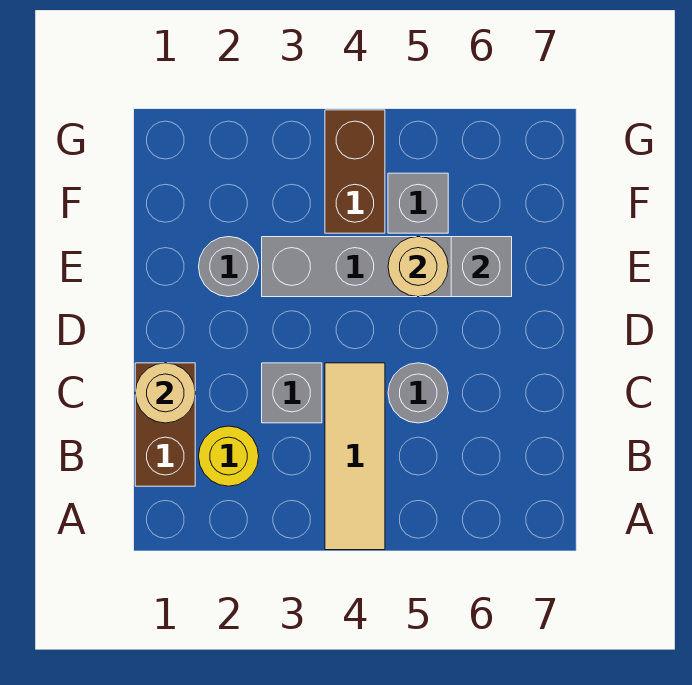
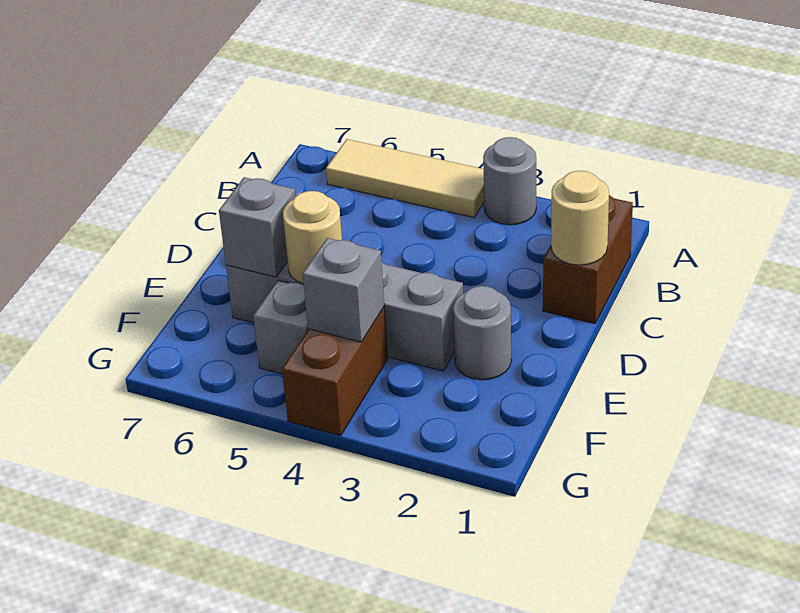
tan tile A4:C4 level 1 -> tan tile A4:A6 level 1
yellow round brick B2 level 1 -> none
grey brick C3 level 1 -> grey brick F4 level 2
grey round brick C5 level 1 -> grey round brick A3 level 1

